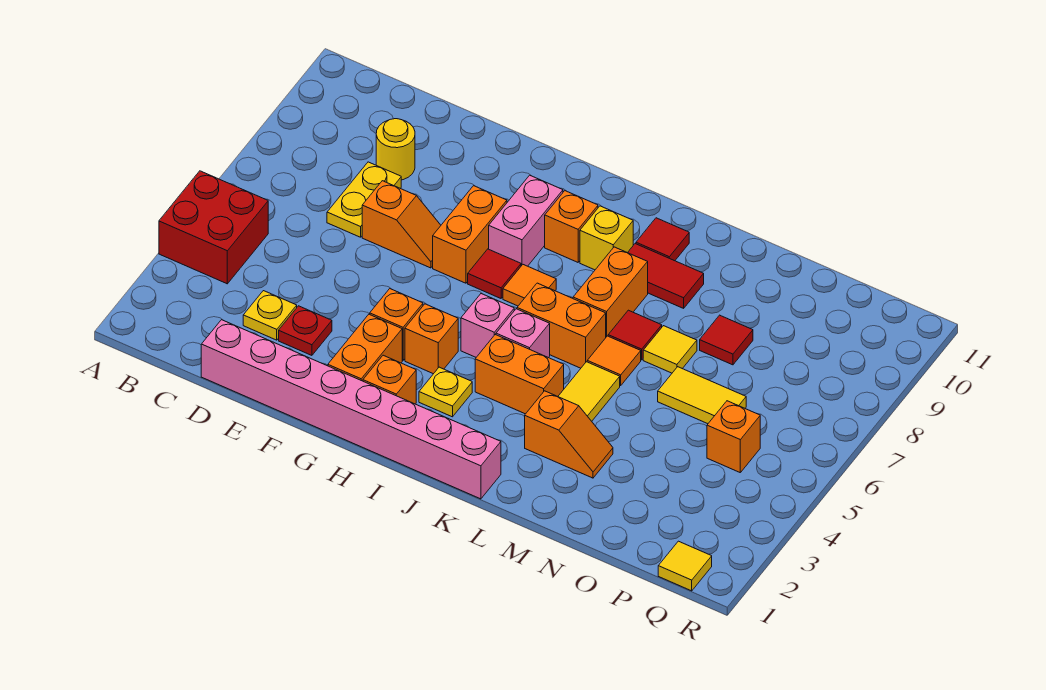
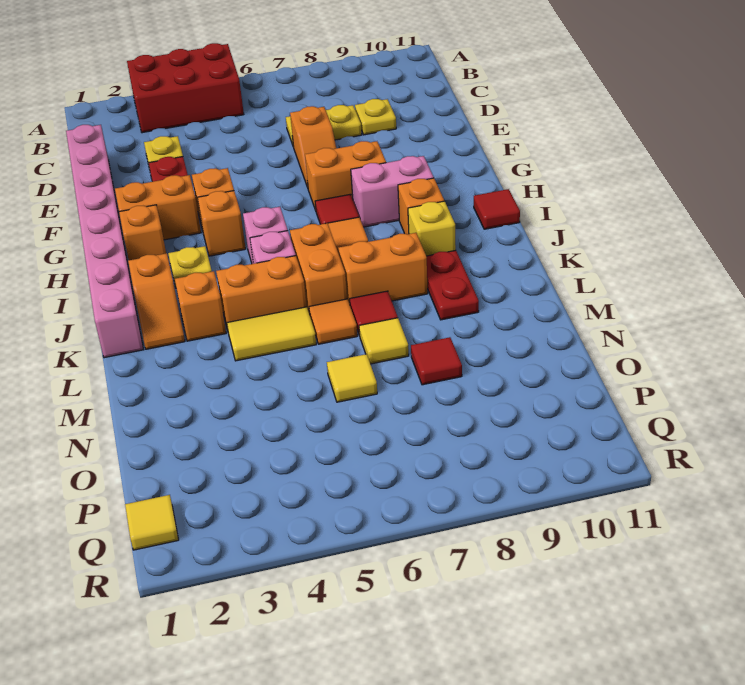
red brick A4:B5 level 1 -> red brick A3:B5 level 1
yellow round brick D9 level 1 -> yellow plate D9 level 1
orange brick J4:K4 level 1 -> orange brick K4:K5 level 1
red tile K9:L9 level 1 -> red plate K9:L9 level 1
red tile K10 level 1 -> red tile I11 level 1
orange slope L3:M3 level 1 top L -> orange slope J2:K2 level 1 top J
yellow tile N6:O6 level 1 -> yellow tile N6 level 1
orange brick P5 level 1 -> orange brick K3 level 1

